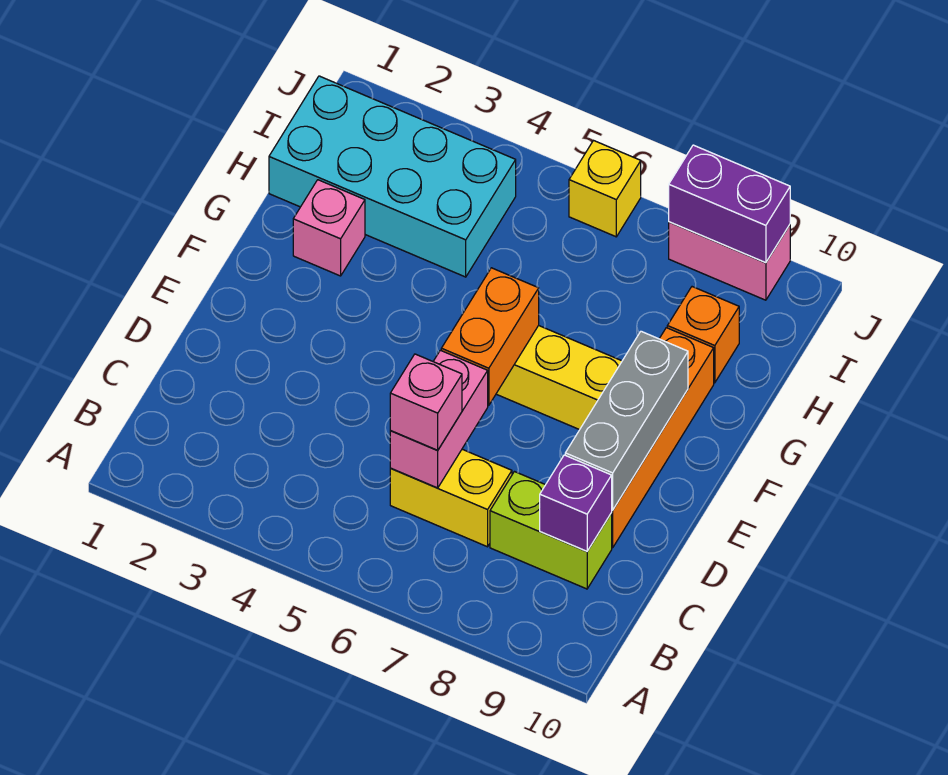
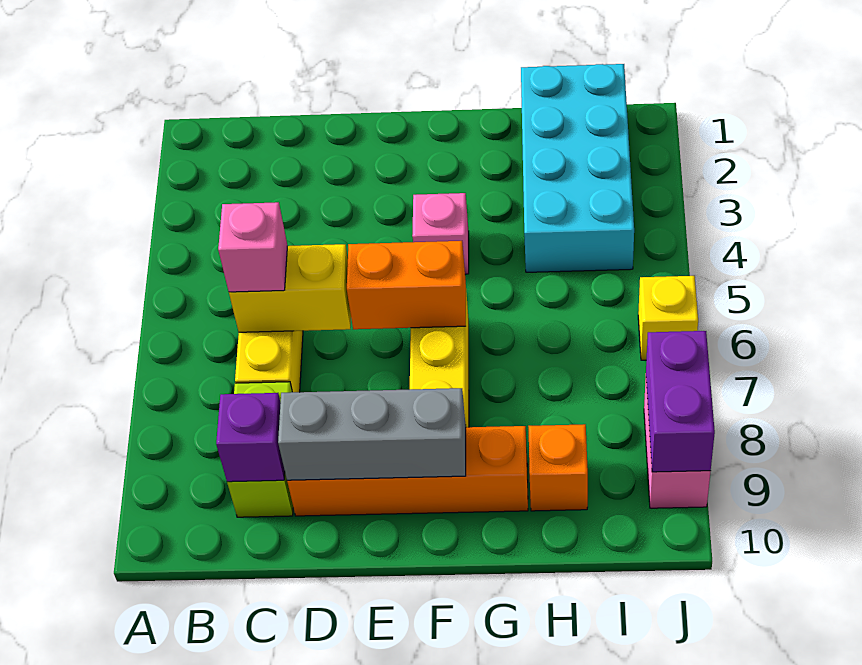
pink brick C6:D6 level 2 -> yellow brick C6:D6 level 2
pink brick G2 level 1 -> pink brick F4 level 1

